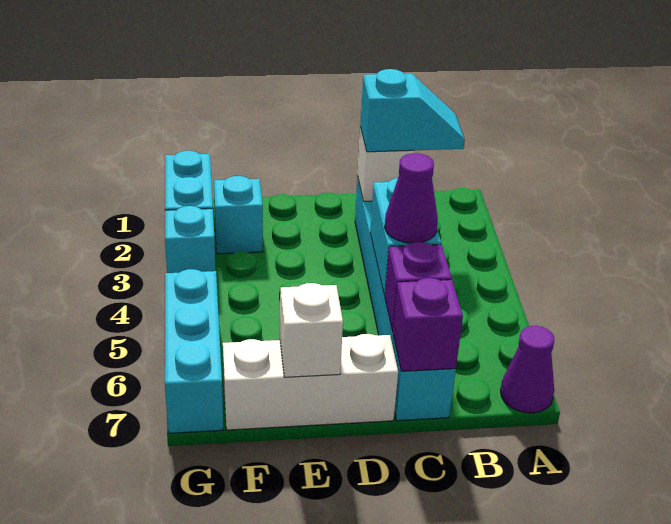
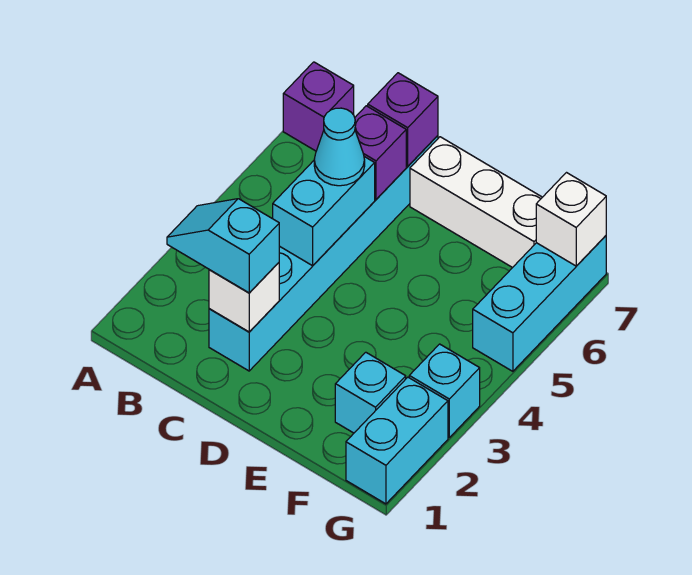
purple cone A7 level 1 -> purple brick A7 level 1
purple cone C5 level 3 -> cyan cone C5 level 3
white brick E7 level 2 -> white brick G7 level 2

